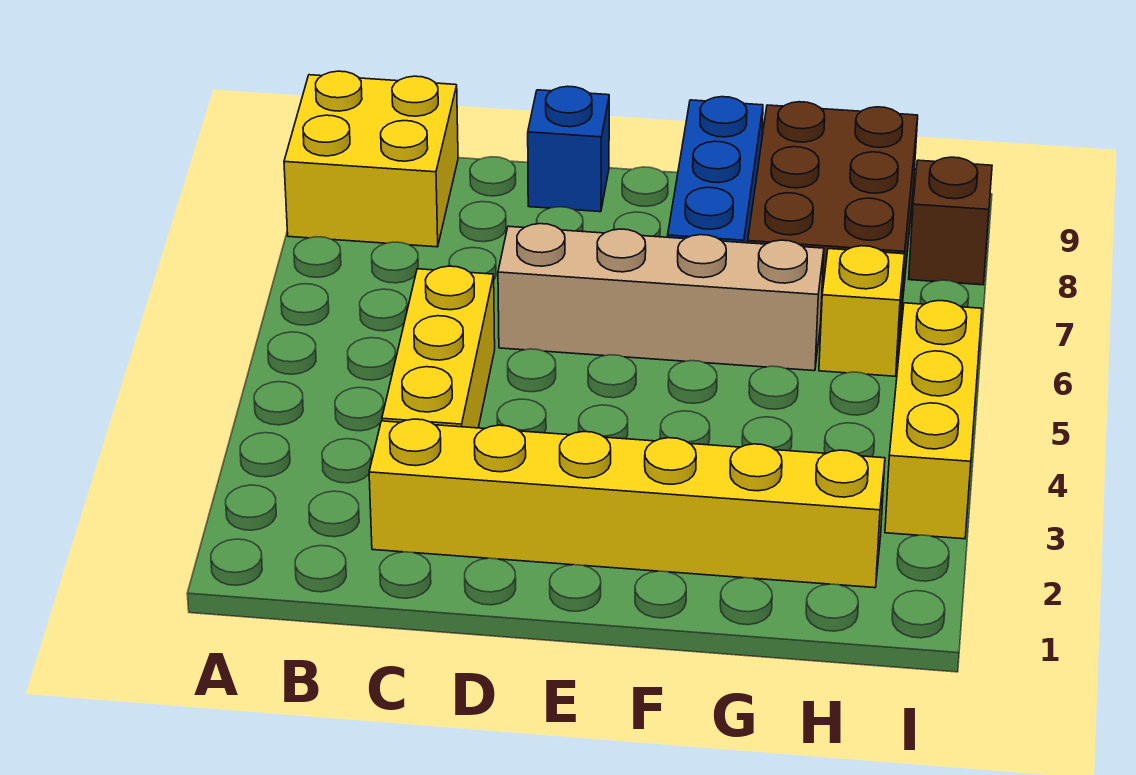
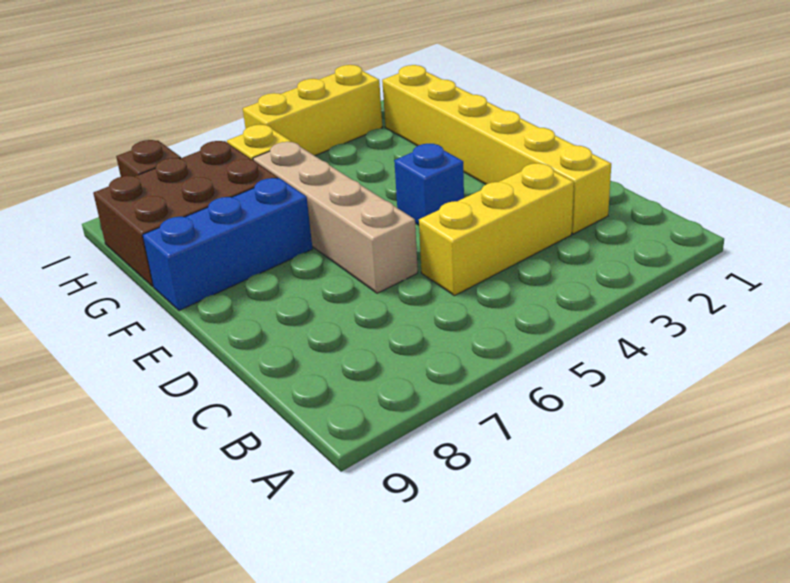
yellow brick A8:B9 level 1 -> none
blue brick D9 level 1 -> blue brick E4 level 1

